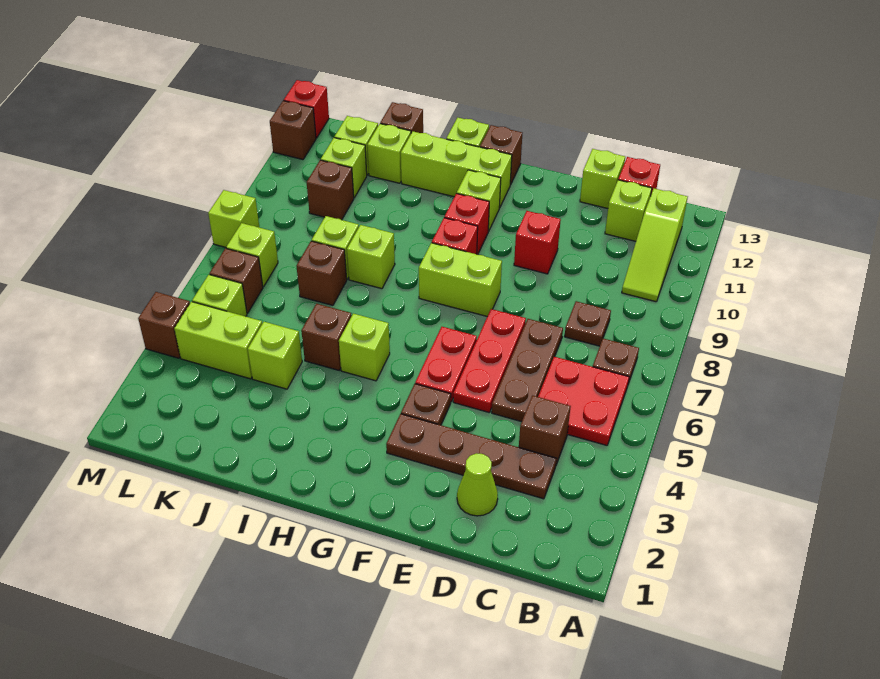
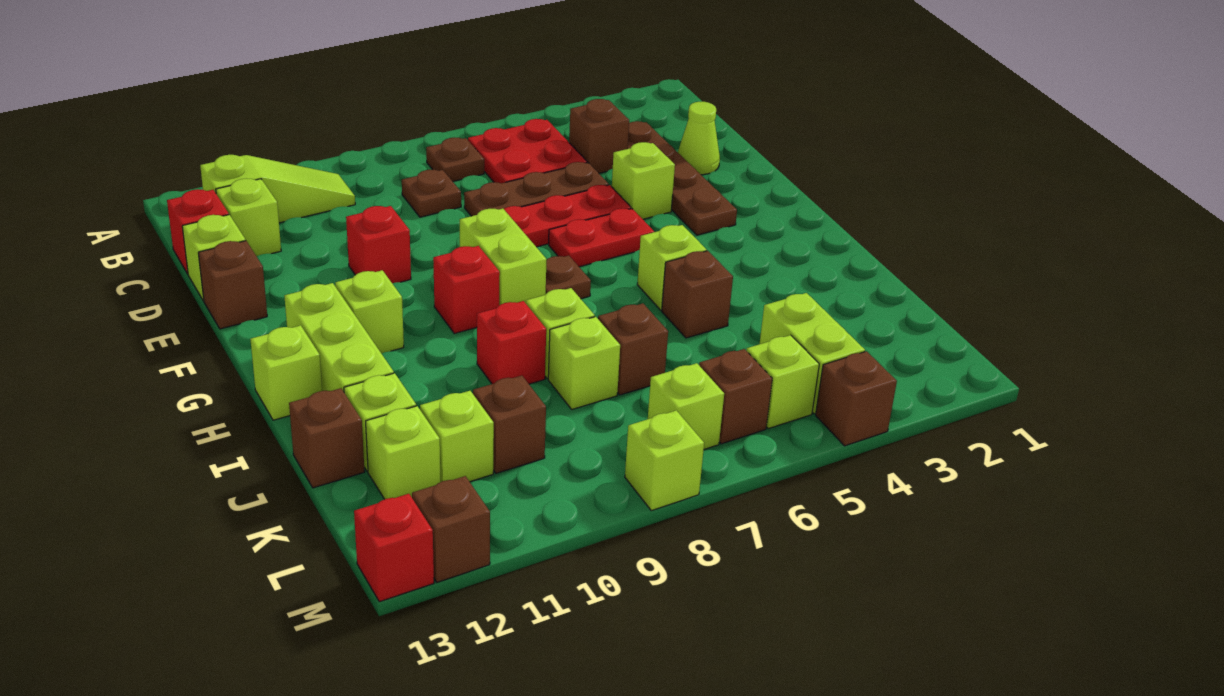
brown plate F4 level 1 -> brown plate G7 level 1
red brick G10 level 1 -> red brick I9 level 1
brown brick G13 level 1 -> brown brick E13 level 1
lime brick J4 level 1 -> lime brick E4 level 1

